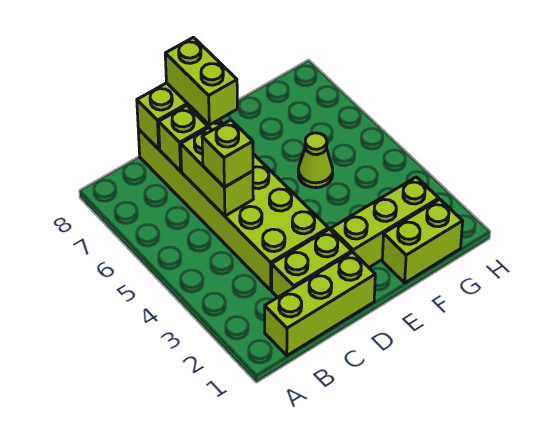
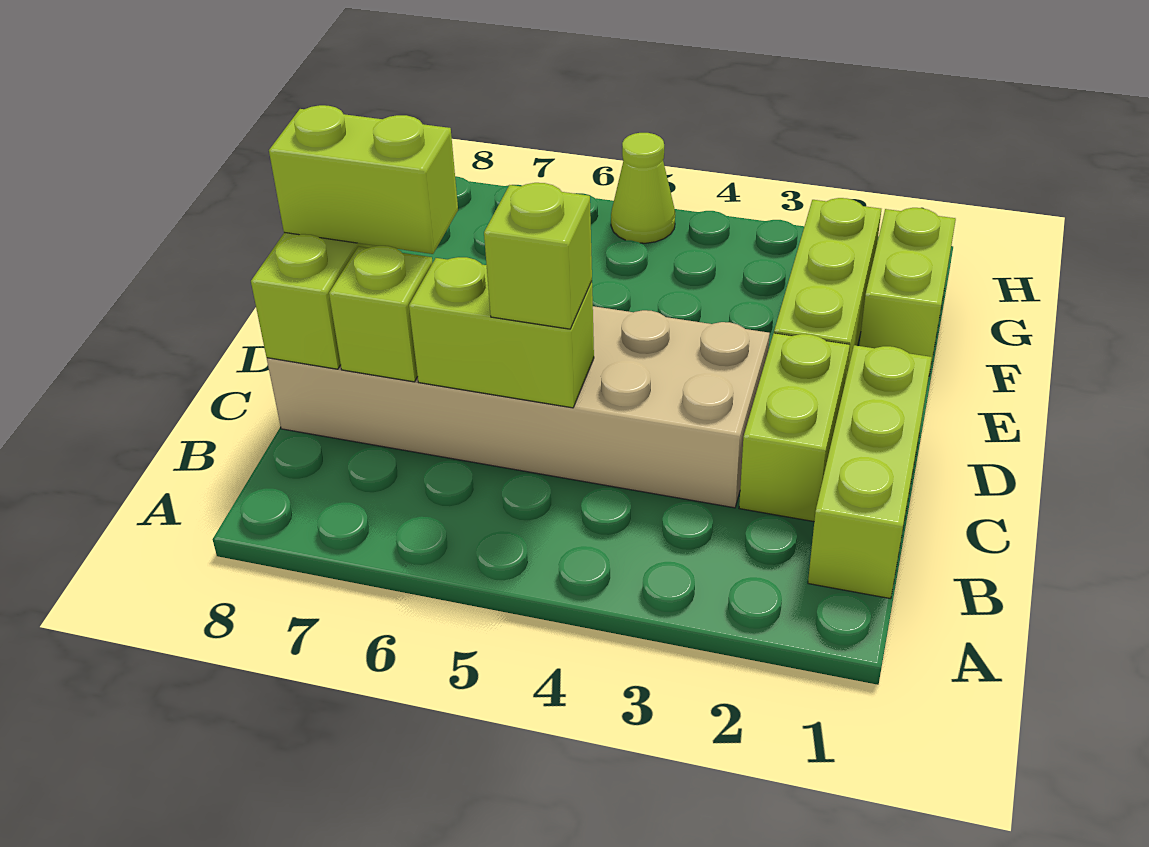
lime brick C3:D8 level 1 -> tan brick C3:D8 level 1
lime cone F5 level 1 -> lime cone H5 level 1

